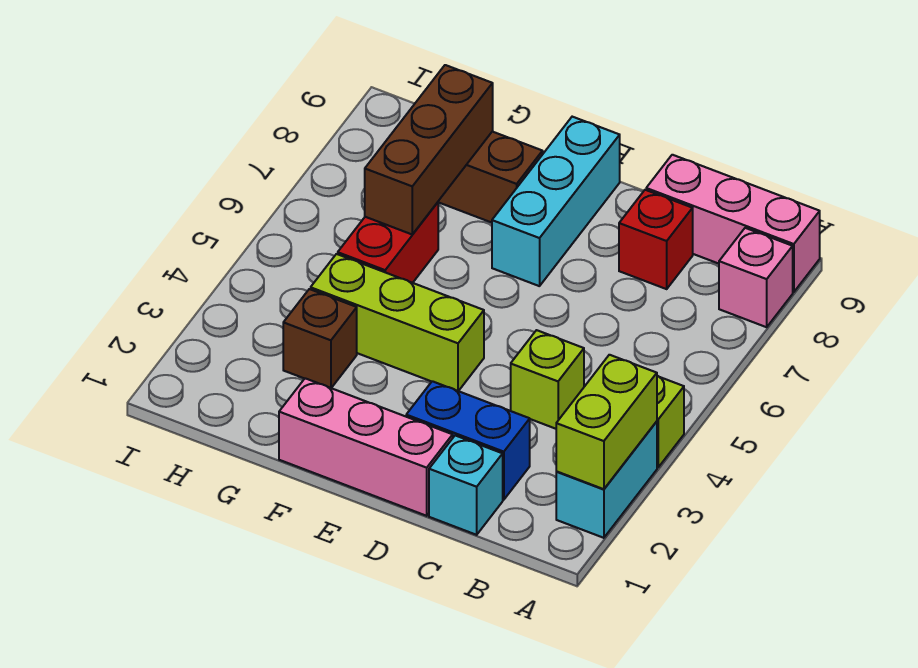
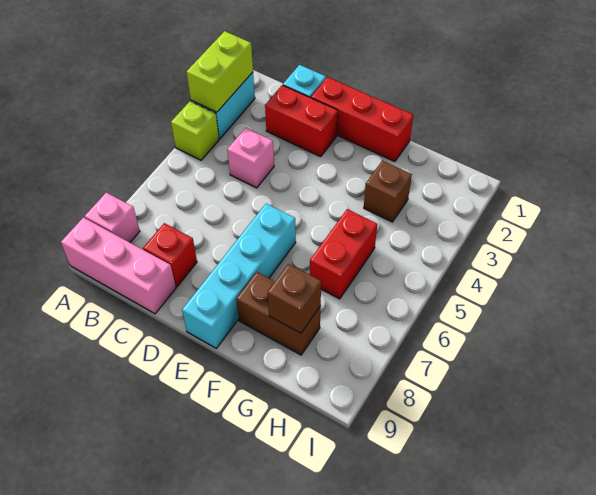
blue brick C2:D2 level 1 -> red brick C2:D2 level 1
lime brick C4 level 1 -> pink brick C4 level 1
pink brick D1:F1 level 1 -> red brick D1:F1 level 1
lime brick E4:G4 level 1 -> none
cyan brick E7:E9 level 1 -> cyan brick E6:E9 level 1
brown brick G6:G8 level 2 -> brown brick G8 level 2

